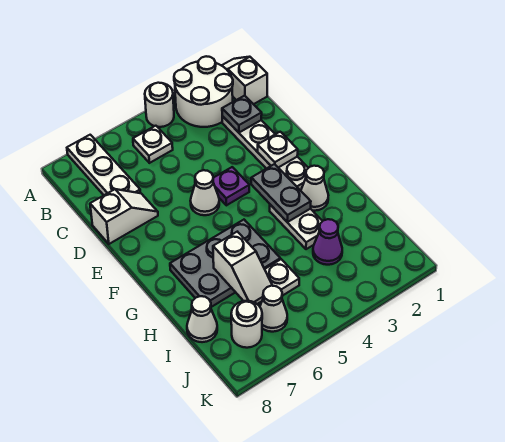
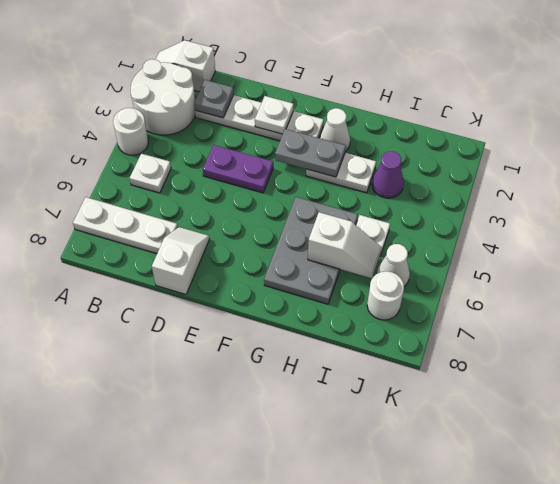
purple plate E4 level 1 -> purple plate D4:E4 level 1
white cone E5 level 1 -> none
white cone I8 level 1 -> none

